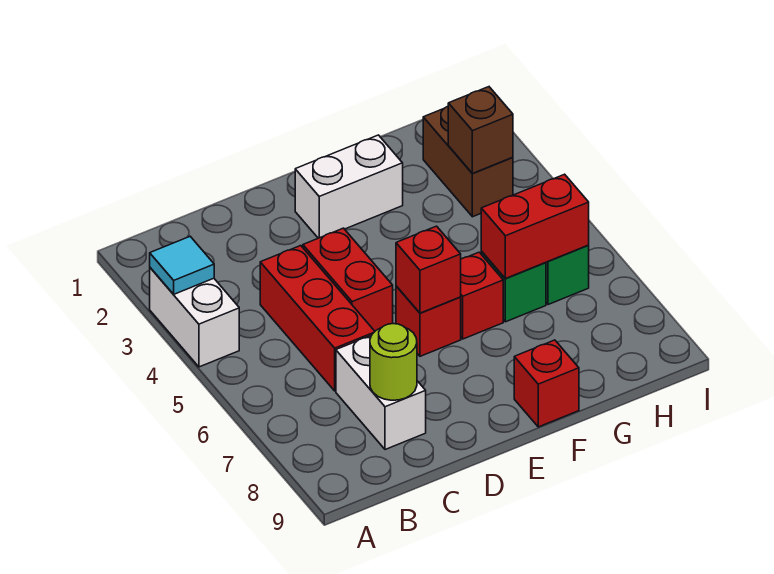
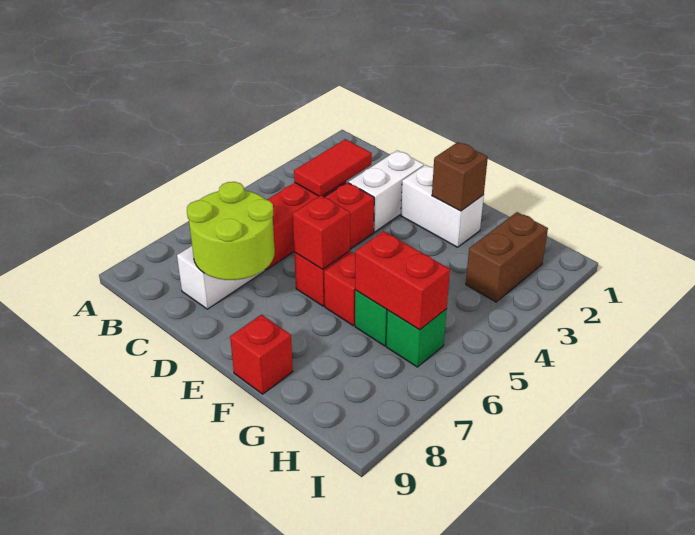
white brick A3:A4 level 1 -> white brick D2:D3 level 1
cyan tile A3 level 2 -> none
none -> red tile C3:C4 level 2
lime round brick C8 level 2 -> lime round brick C7:D8 level 2
brown brick H3 level 2 -> brown brick F2 level 2

